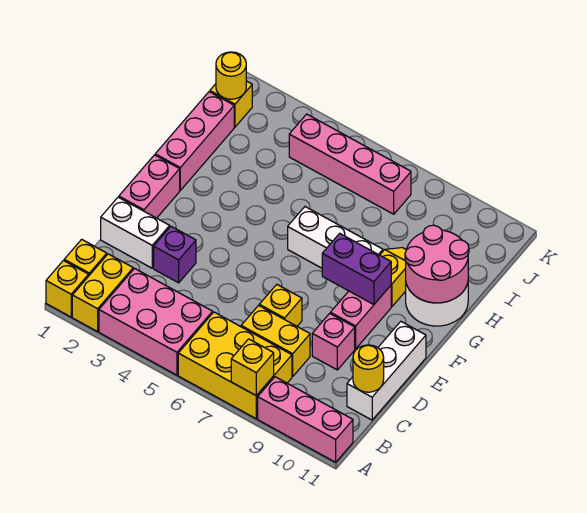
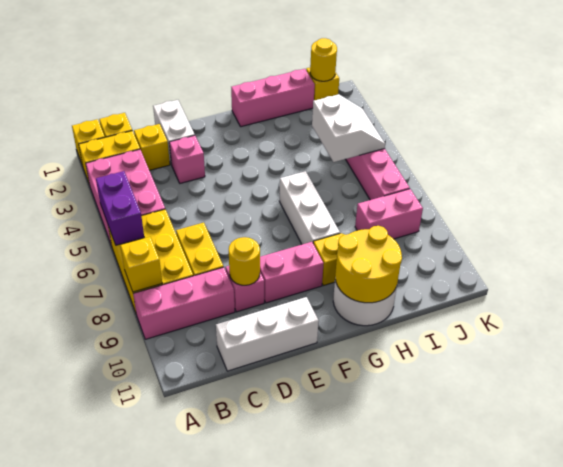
pink brick A9:A11 level 1 -> pink brick A9:C9 level 1
yellow round brick C11 level 2 -> yellow round brick D9 level 2
purple brick D3 level 1 -> pink brick D3 level 1
yellow brick D7 level 1 -> yellow brick C2 level 1
pink brick E1:F1 level 1 -> pink brick I8:J8 level 1
purple brick F8:F9 level 2 -> purple brick A5:A6 level 2
pink round brick G10:H11 level 2 -> yellow round brick G10:H11 level 2
none -> white slope I4:J5 level 2 top I

